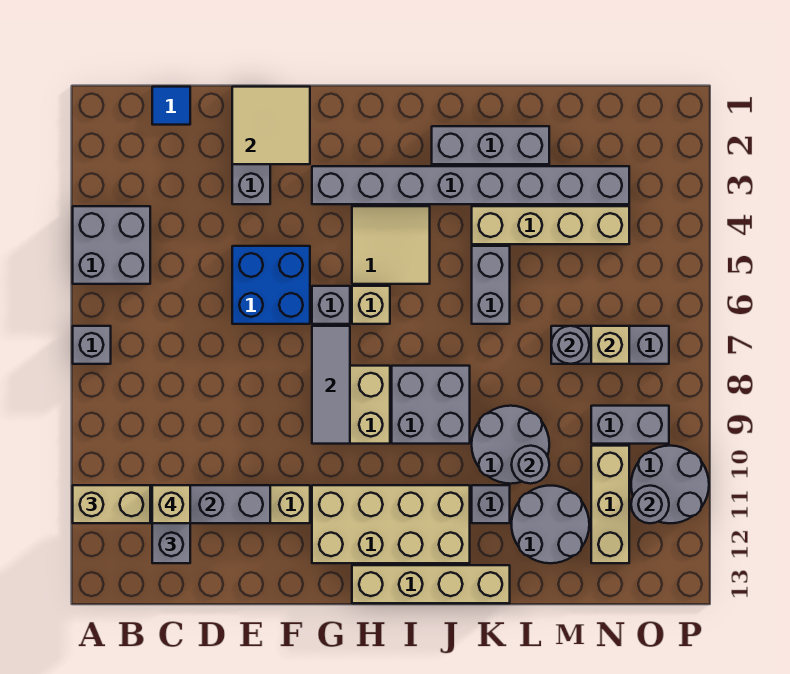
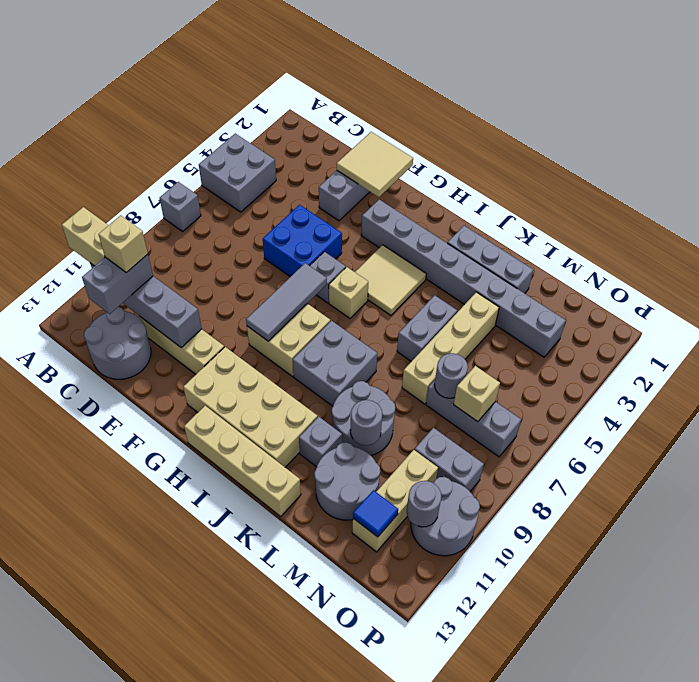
blue tile C1 level 1 -> blue tile N12 level 2
none -> grey round brick C12:D13 level 1
tan brick K4:N4 level 1 -> tan brick L4:L7 level 1

